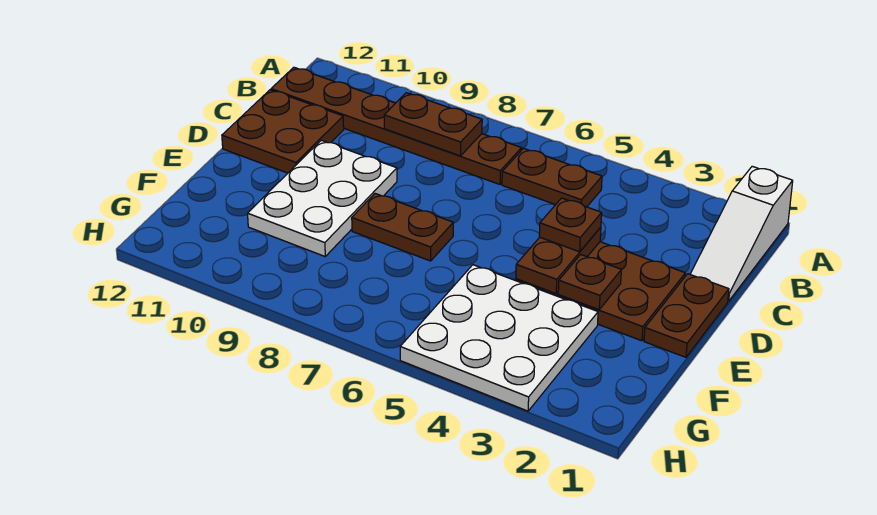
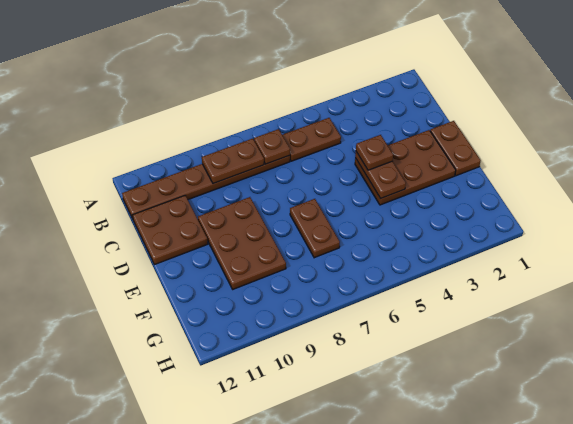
white slope A1:C1 level 1 top A -> none
white plate D9:F10 level 1 -> brown plate D9:F10 level 1
brown plate E3 level 2 -> brown plate B7 level 2
brown plate E7:E8 level 1 -> brown plate E7:F7 level 1
white plate F3:H5 level 1 -> none

